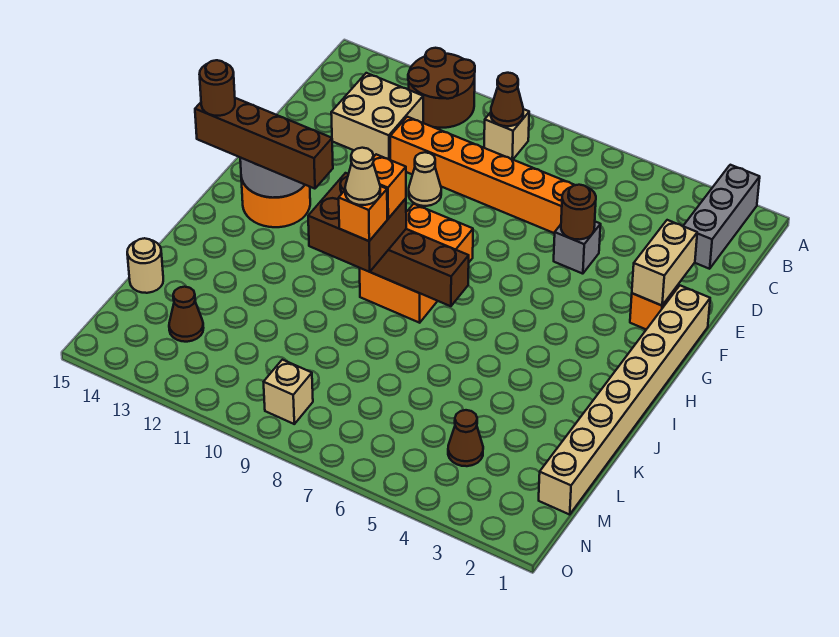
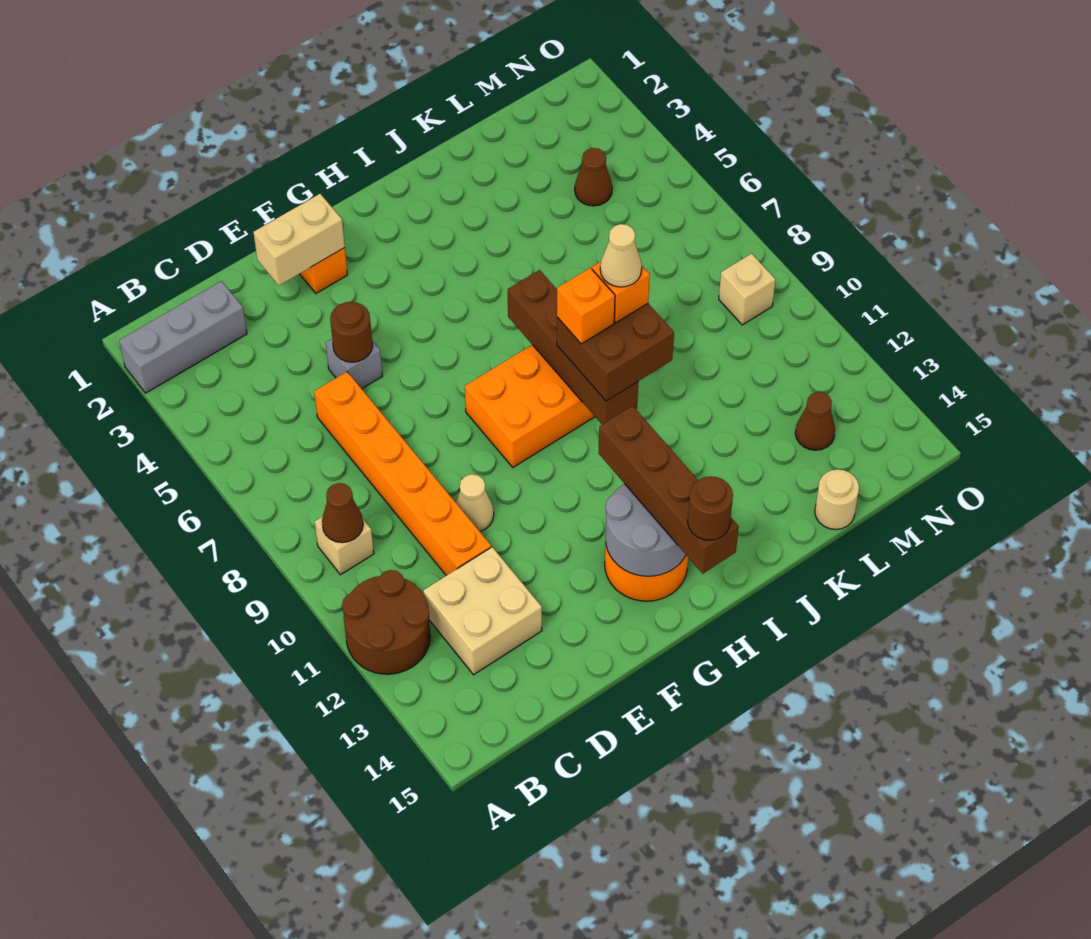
tan brick F1:M1 level 1 -> none

